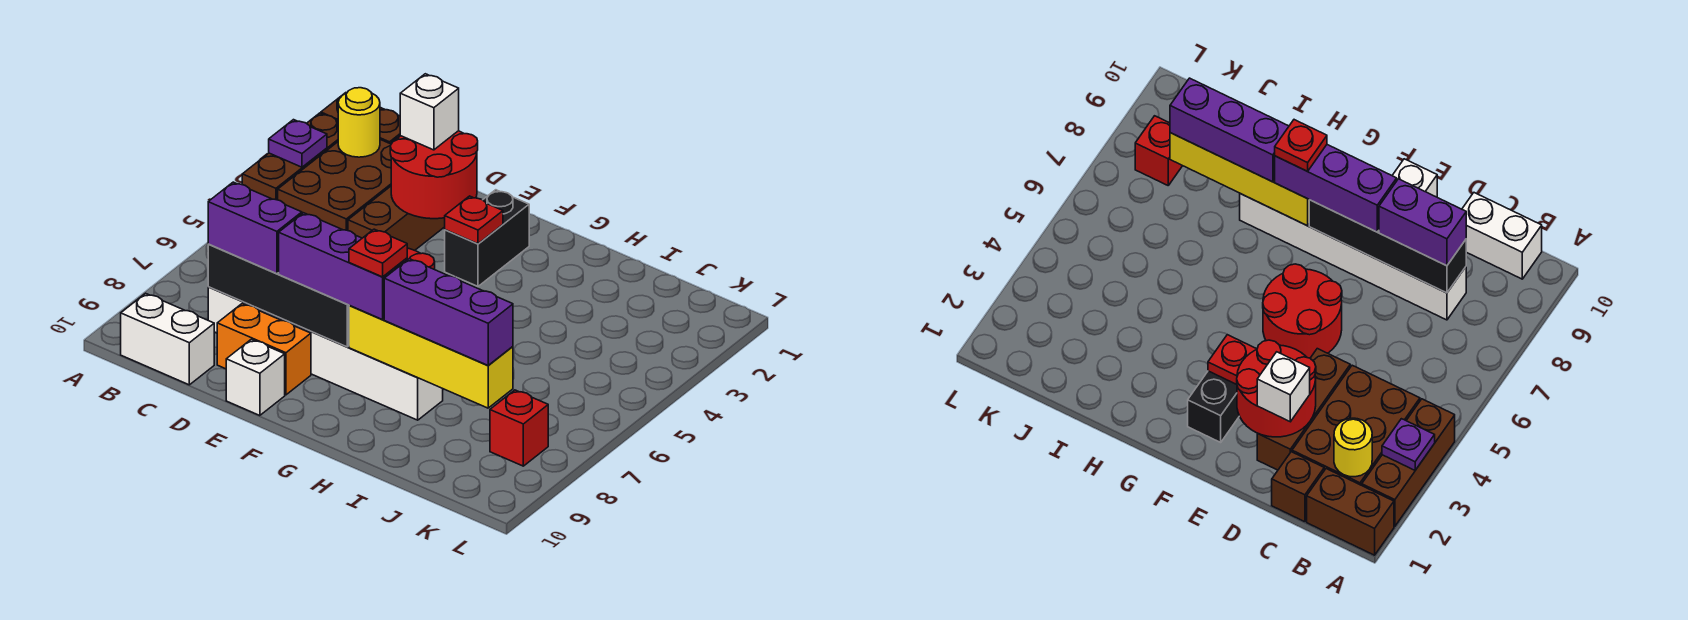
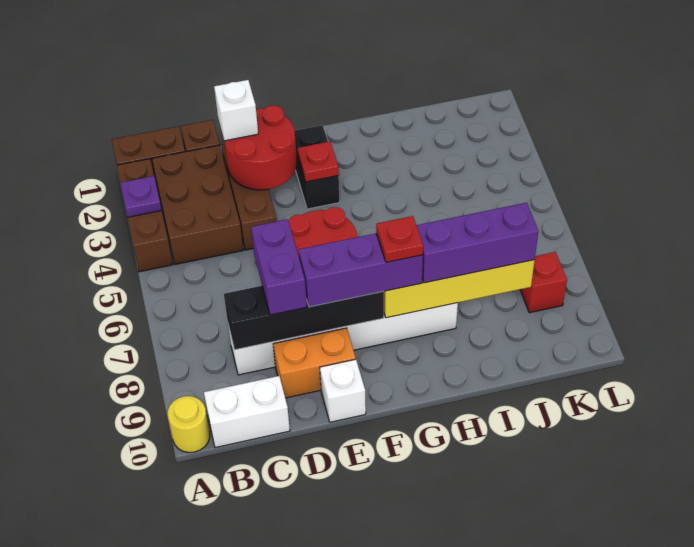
yellow round brick B2 level 2 -> yellow round brick A10 level 1
purple brick C8:D8 level 3 -> purple brick D7:D8 level 3

